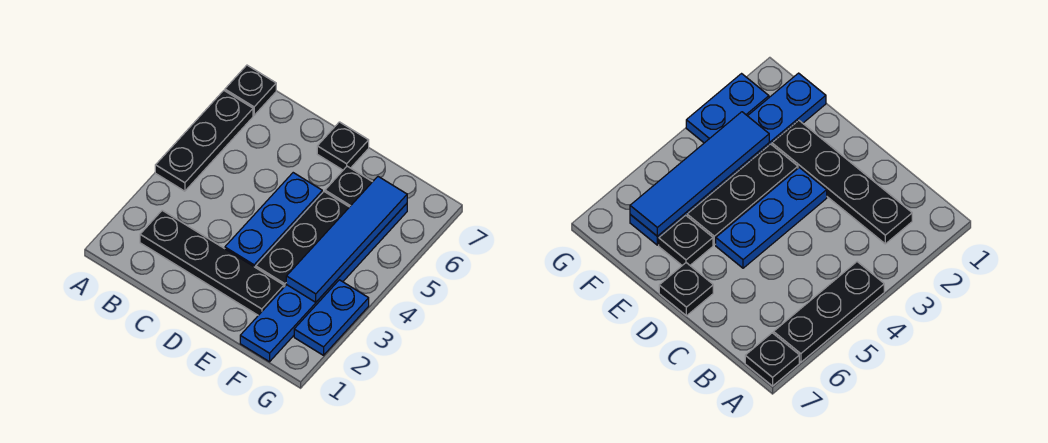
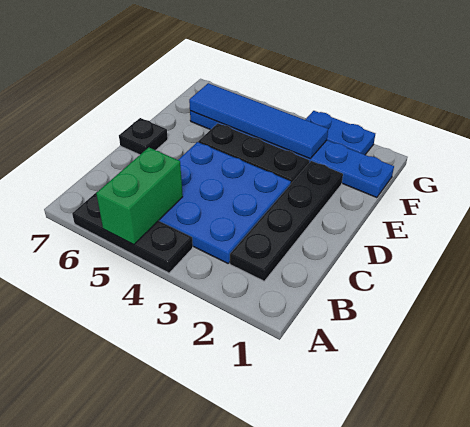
none -> green brick A5:B5 level 2
black plate A7 level 1 -> none
blue plate D3:D5 level 1 -> blue plate B3:D5 level 1
black plate E6 level 1 -> none

